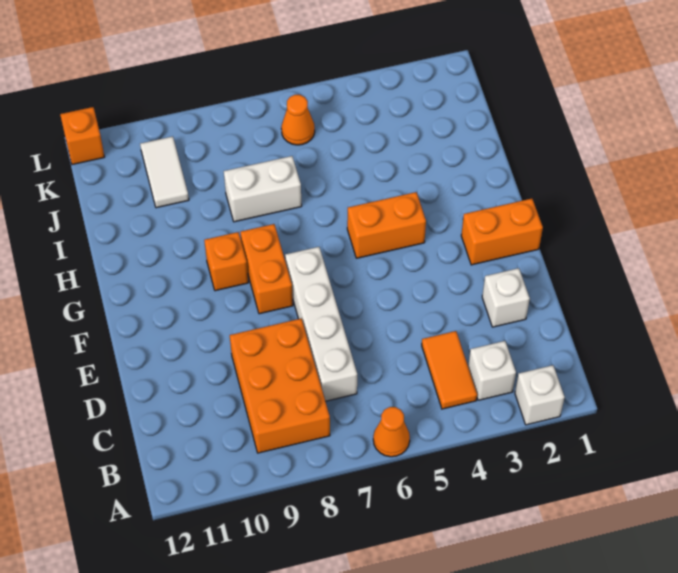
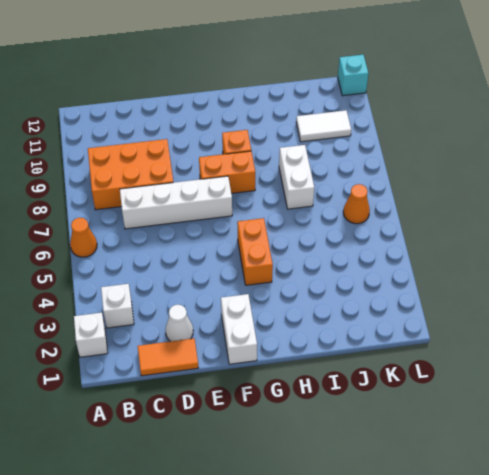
orange tile B4:C4 level 1 -> orange tile C1:D1 level 1
white brick D2 level 1 -> white cone D2 level 1
orange brick F1:F2 level 1 -> white brick F1:F2 level 1
orange brick L12 level 1 -> cyan brick L12 level 1

